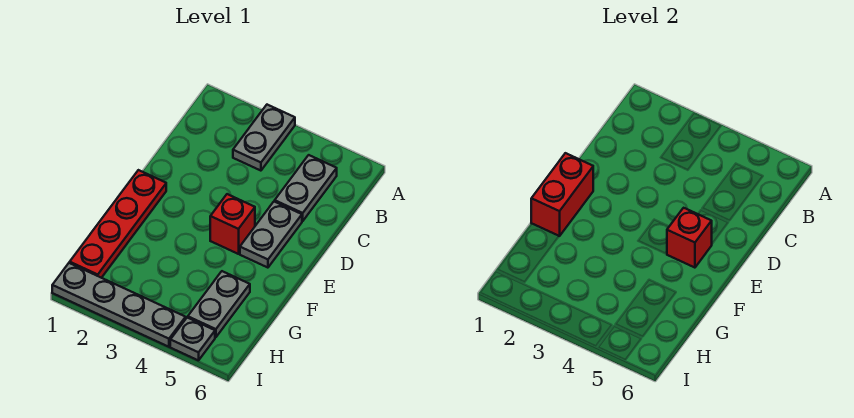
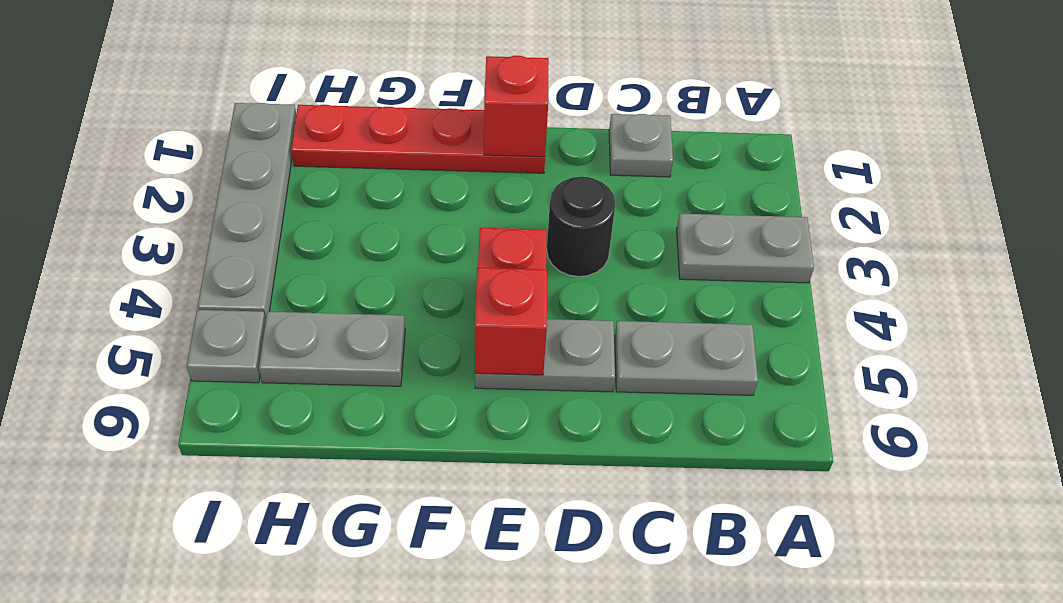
none -> grey plate C1 level 1
none -> black round brick D3 level 1
red brick E1:F1 level 2 -> red brick E1 level 2

